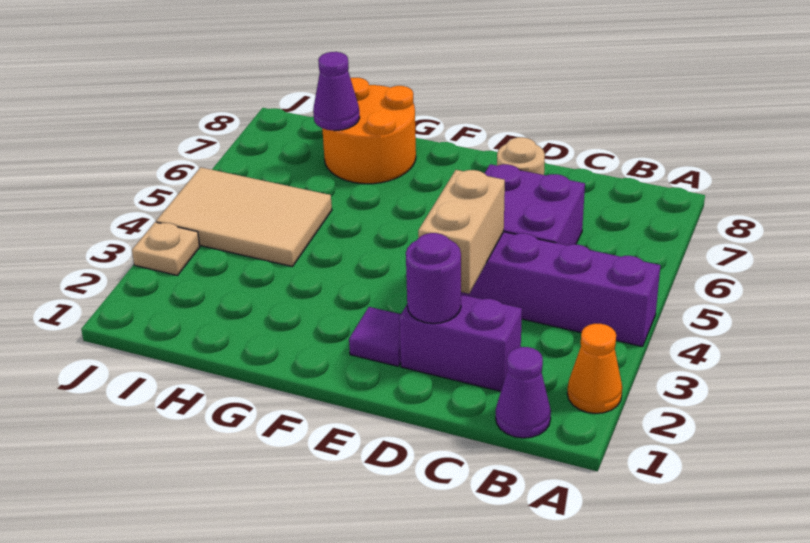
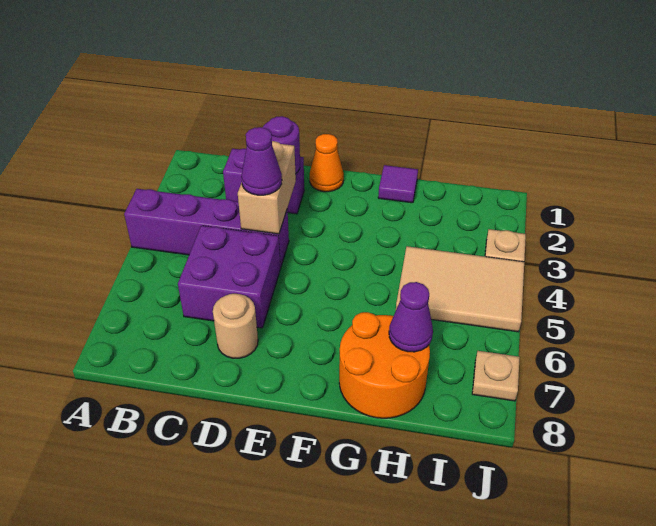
orange cone A2 level 1 -> orange cone E1 level 1
purple cone B1 level 1 -> purple cone D4 level 3
purple tile E2 level 1 -> purple tile G1 level 1
none -> tan plate J7 level 1

